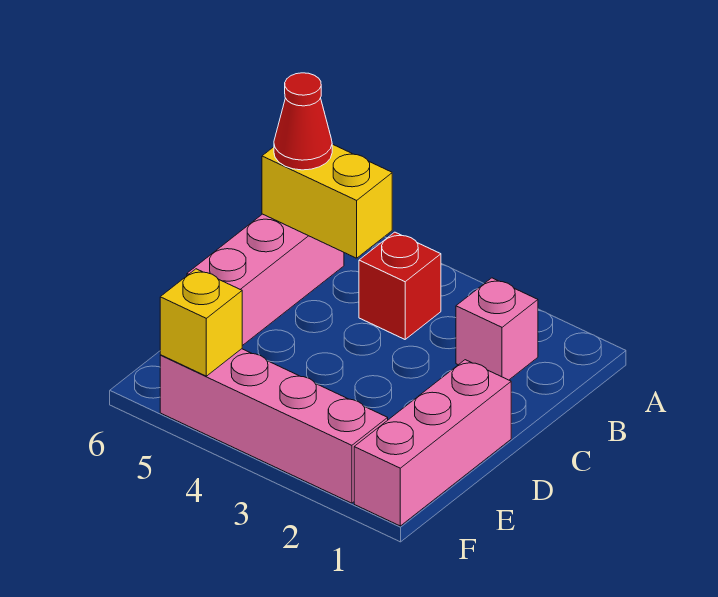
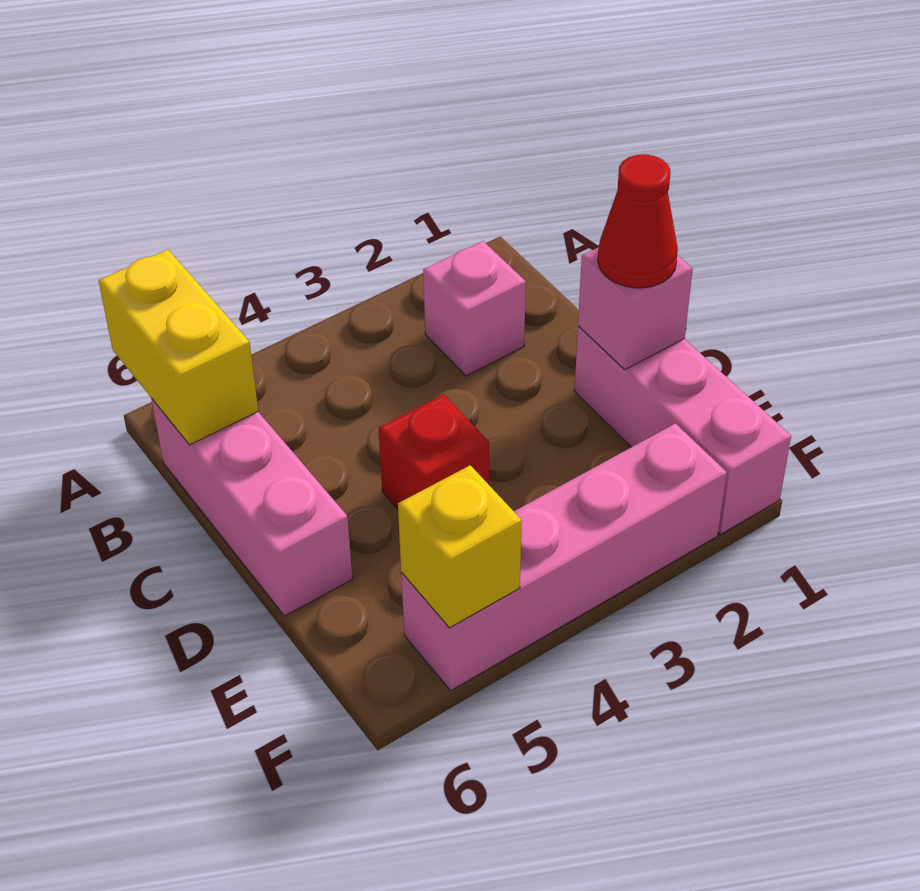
red brick B4 level 1 -> red brick D4 level 1
yellow brick B5:B6 level 2 -> yellow brick A6:B6 level 2
red cone B6 level 3 -> red cone D1 level 3
none -> pink brick D1 level 2

